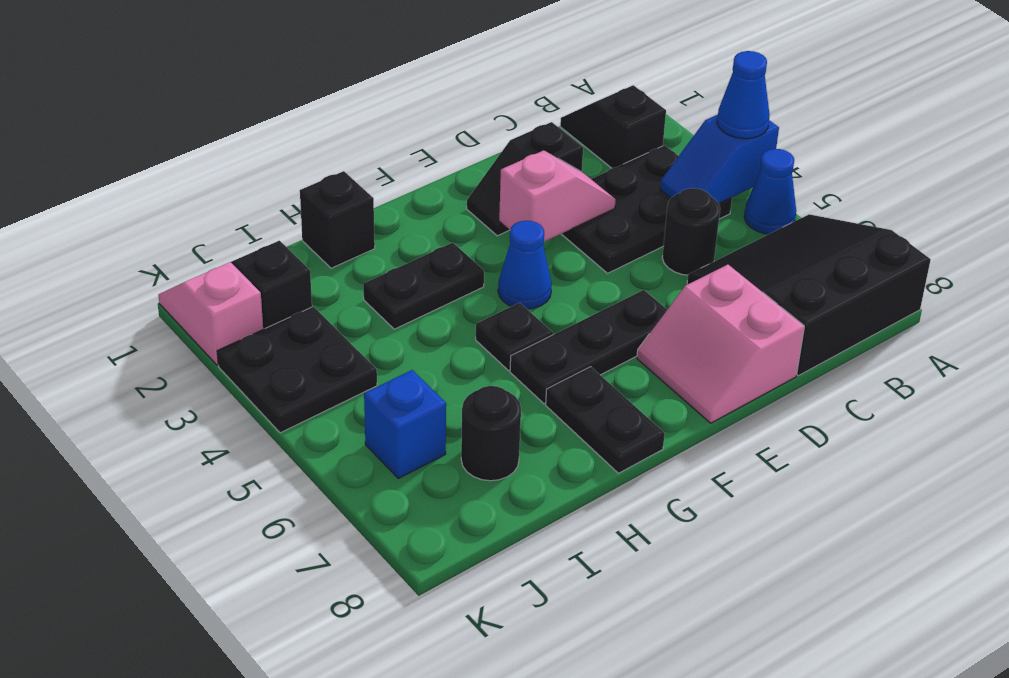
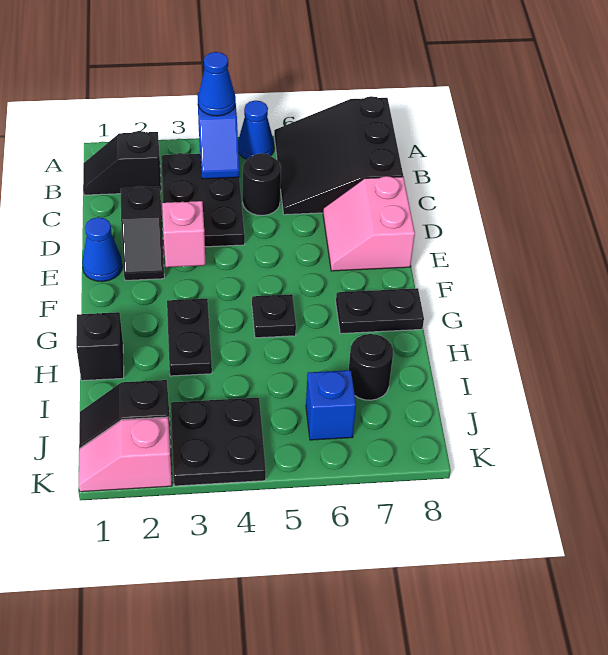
pink slope D7:E8 level 1 top D -> pink slope D7:E8 level 1 top 8
black plate E6:G6 level 1 -> none
blue cone F4 level 1 -> blue cone E1 level 1

